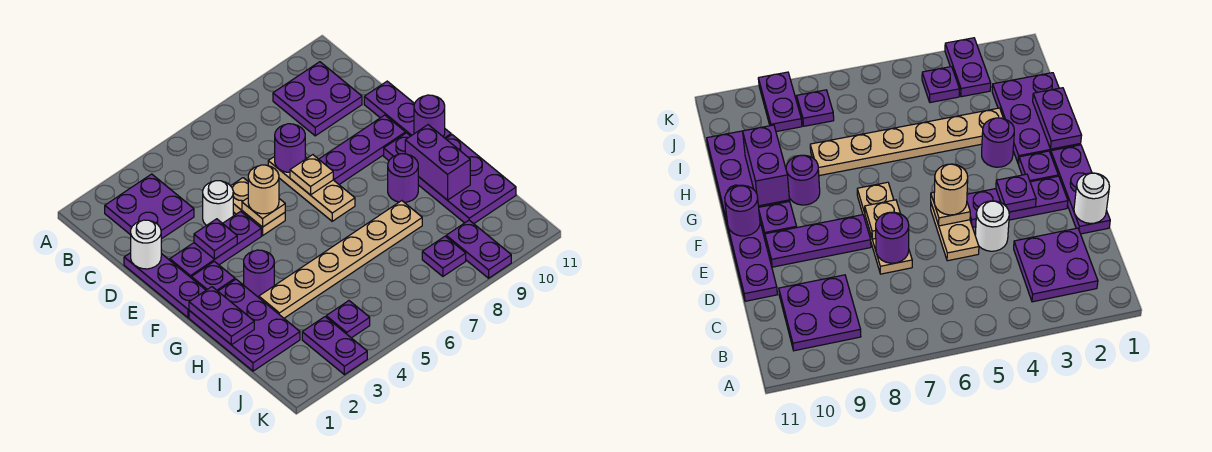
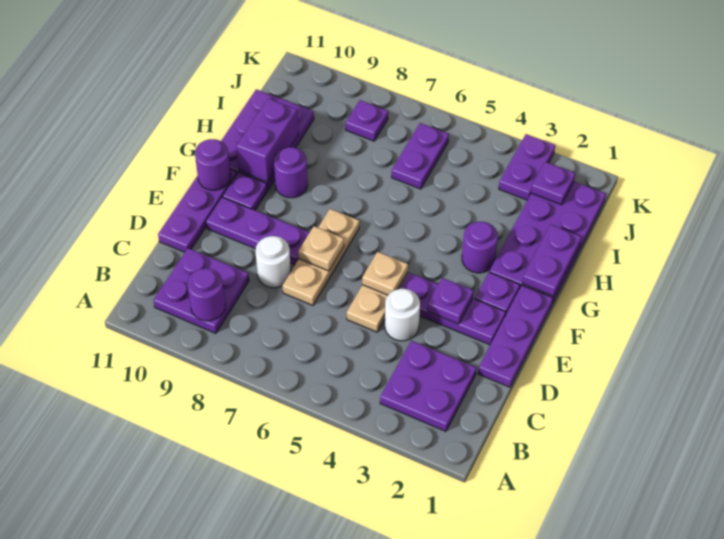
white round brick D1 level 2 -> white round brick D8 level 1
purple round brick D7 level 2 -> purple round brick B9 level 2
tan round brick E5 level 3 -> none
purple plate G1:I2 level 1 -> purple plate G1:J2 level 1
tan plate H3:H8 level 1 -> none
purple plate J4 level 1 -> purple plate J2 level 2
purple plate J9:K9 level 1 -> purple plate I6:J6 level 1

